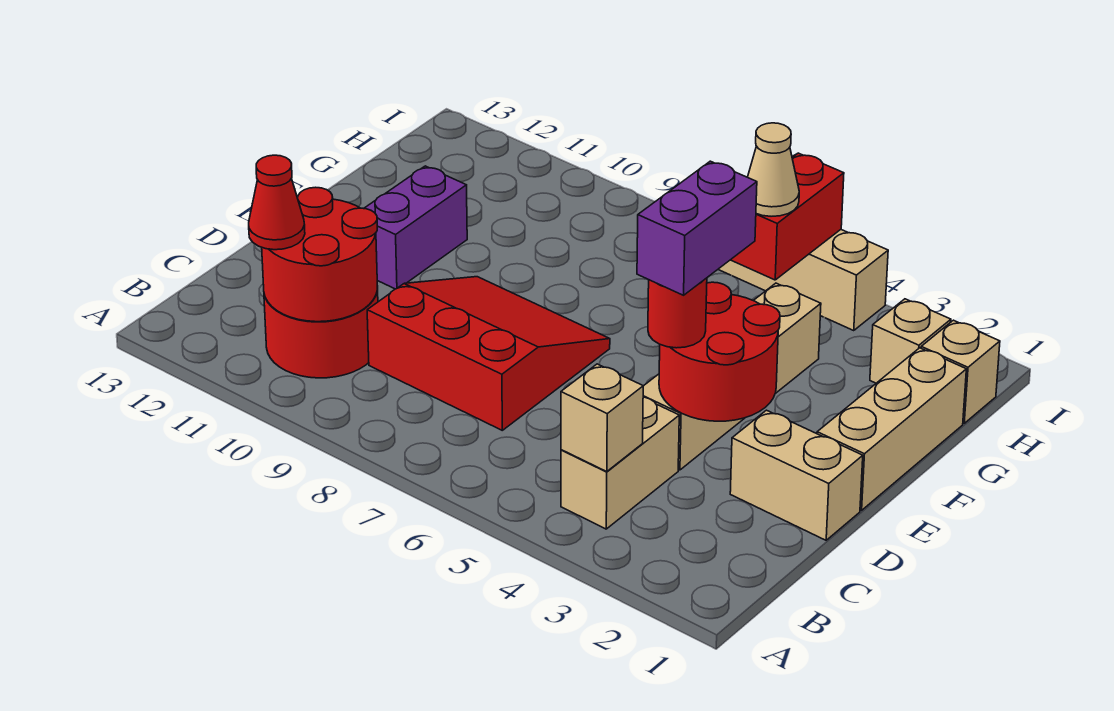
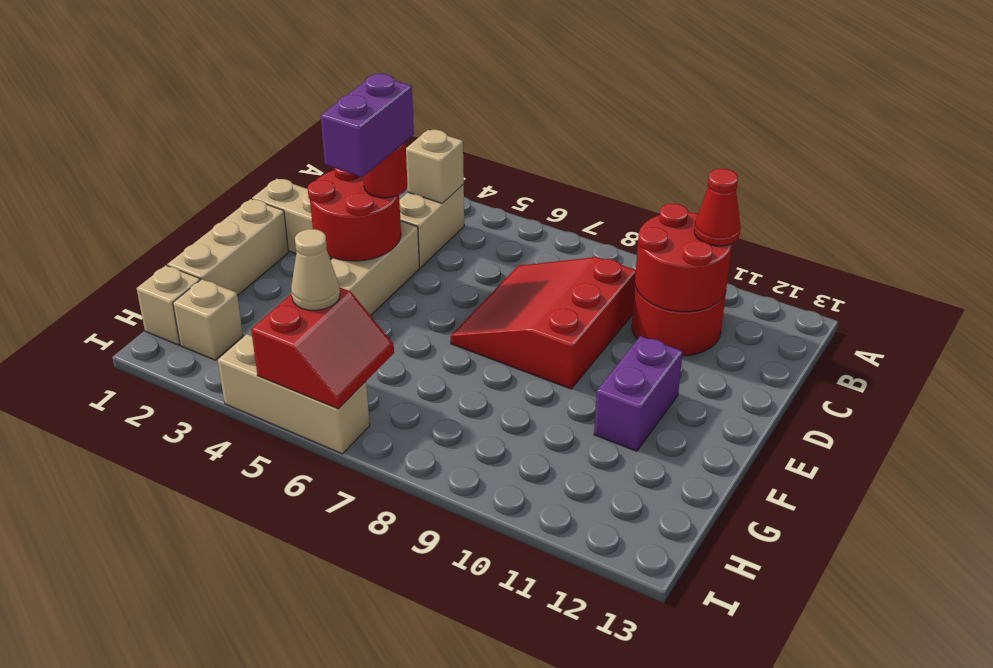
red slope C7:E9 level 1 top C -> red slope C7:E9 level 1 top 9

